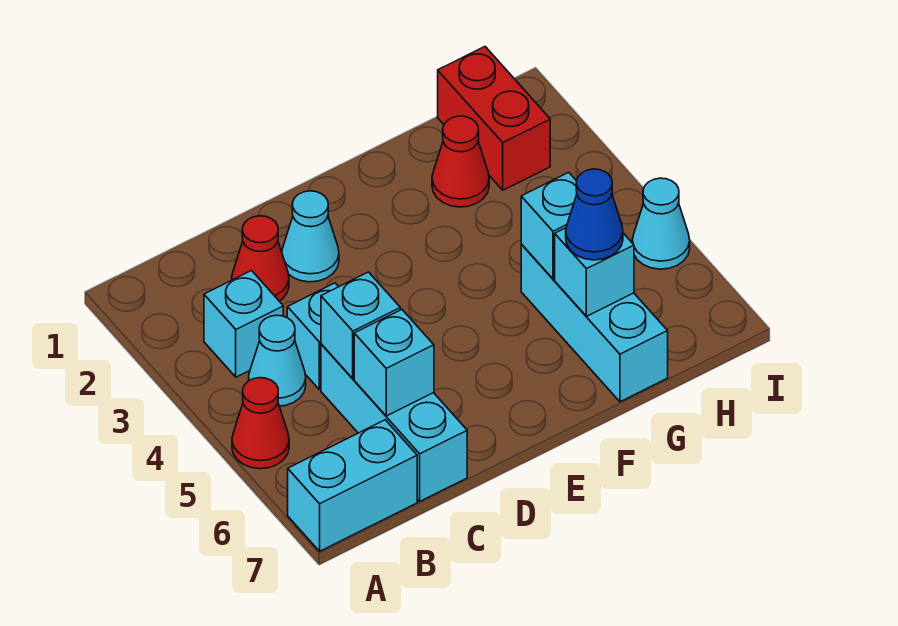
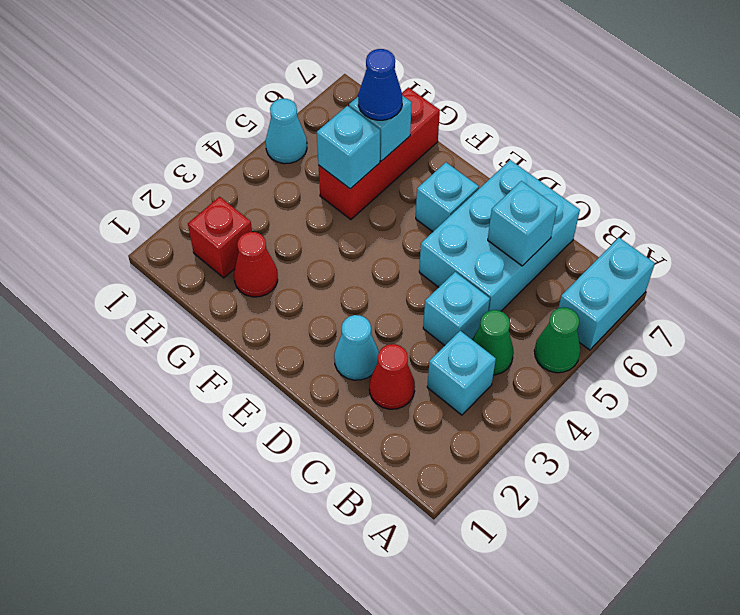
red cone A5 level 1 -> green cone A5 level 1
cyan brick A7:B7 level 1 -> cyan brick A6:A7 level 1
cyan cone B4 level 1 -> green cone B4 level 1
cyan brick C5:C7 level 1 -> cyan brick C5:D7 level 1
cyan brick C5 level 2 -> cyan brick E6 level 1
cyan brick G5:G7 level 1 -> red brick G5:G7 level 1
red brick H1:H2 level 1 -> red brick H2 level 1

